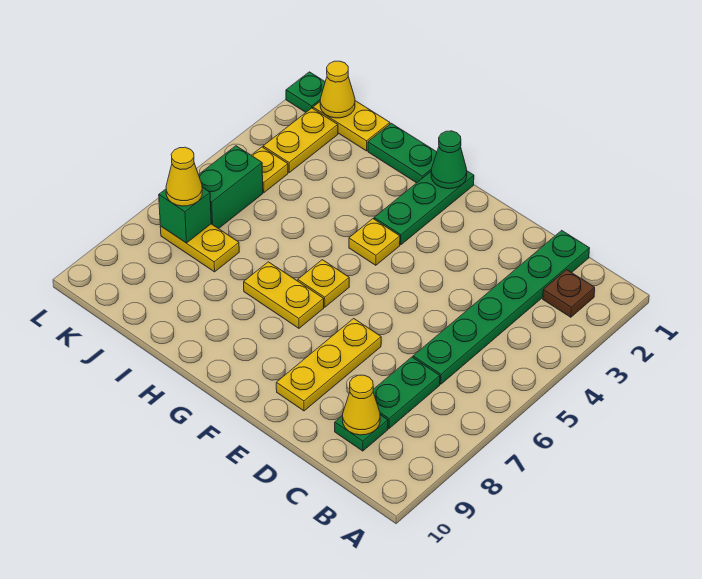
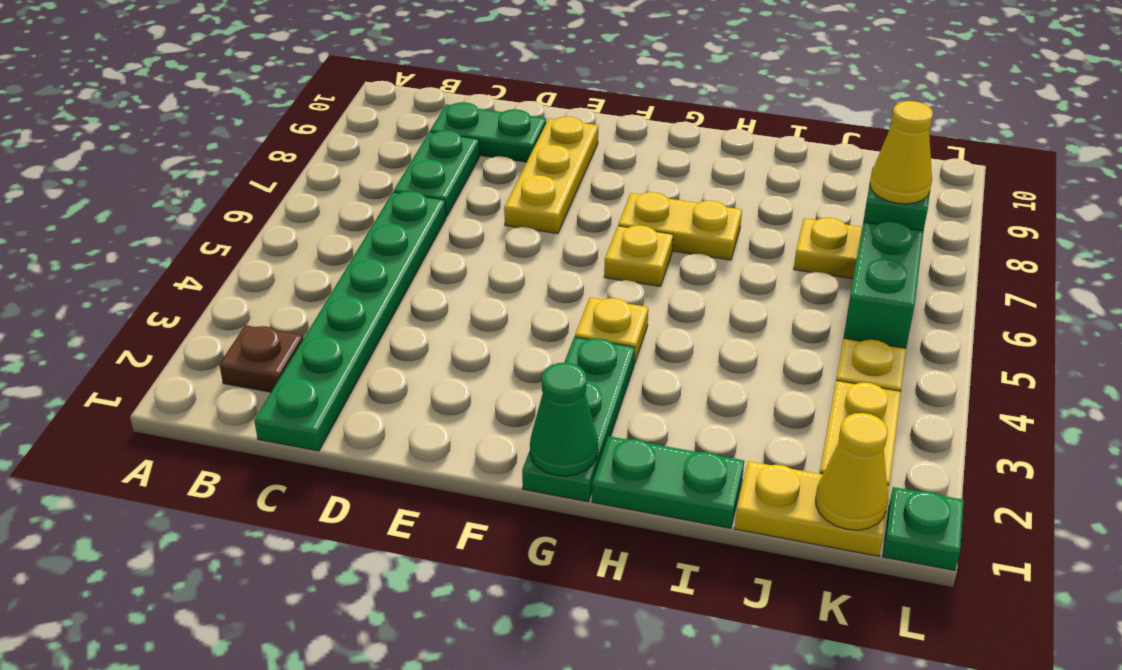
green plate C9 level 1 -> green plate C9:D9 level 1
yellow cone C9 level 2 -> none

